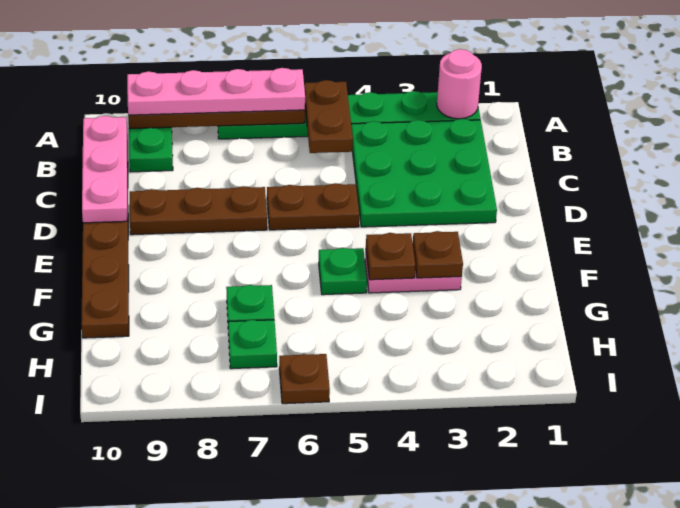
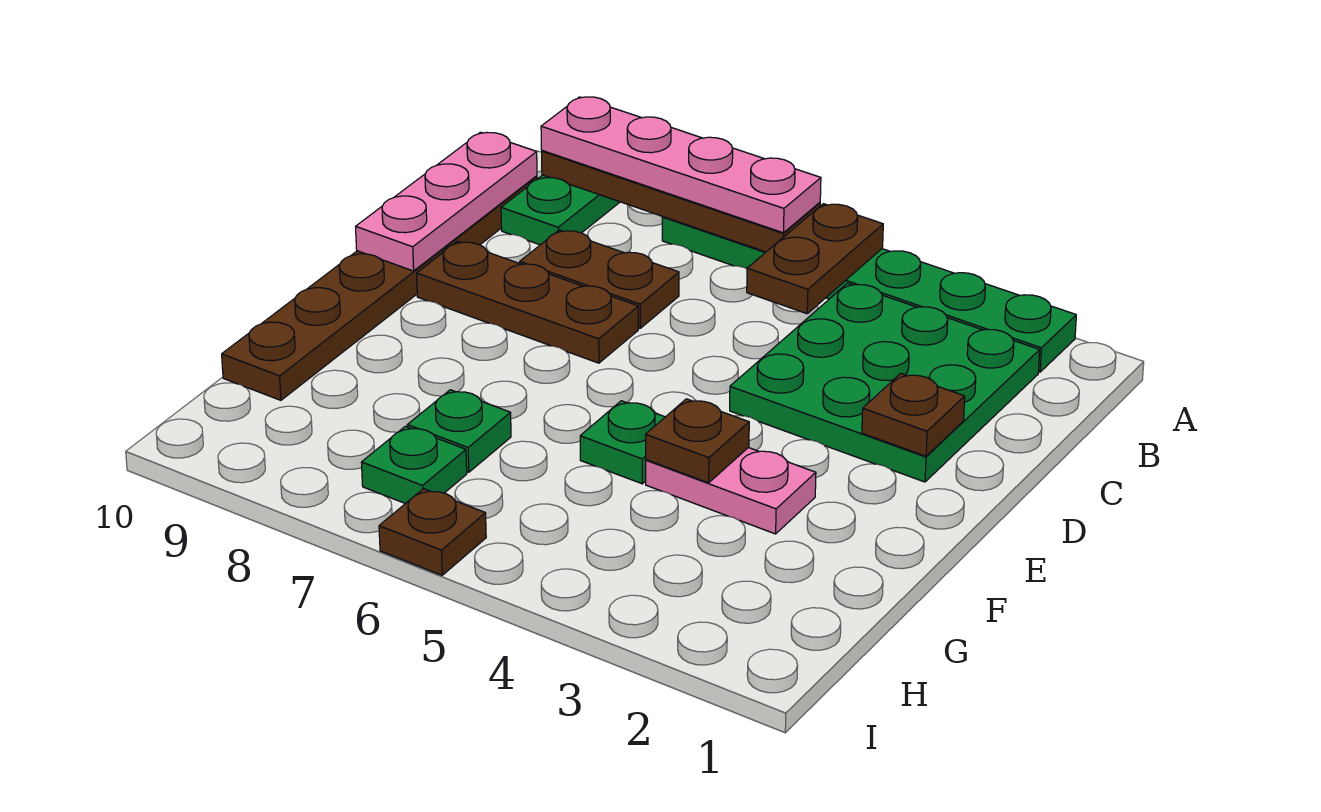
pink round brick A2 level 2 -> none
brown plate D5:D6 level 1 -> brown plate C7:C8 level 1
brown plate F3 level 2 -> brown plate D2 level 2

